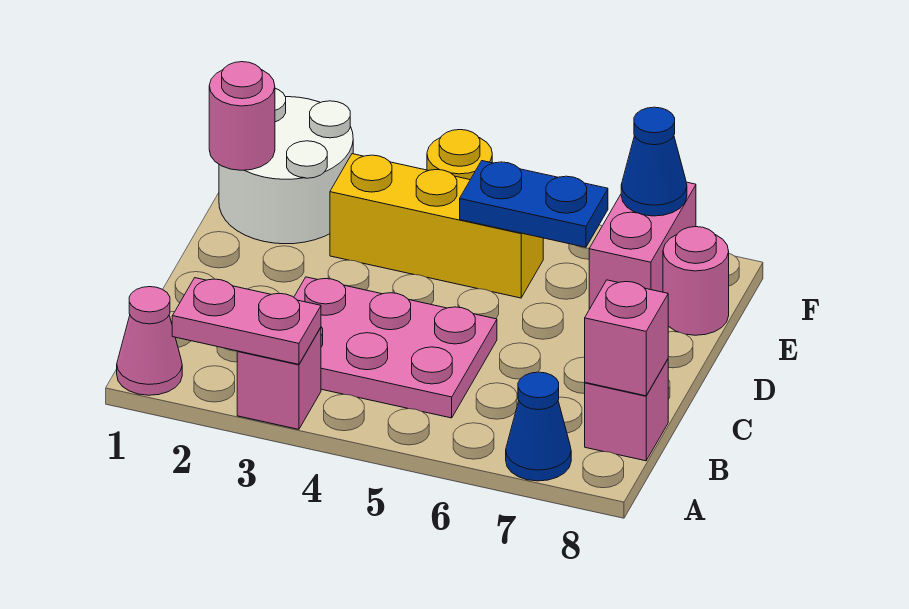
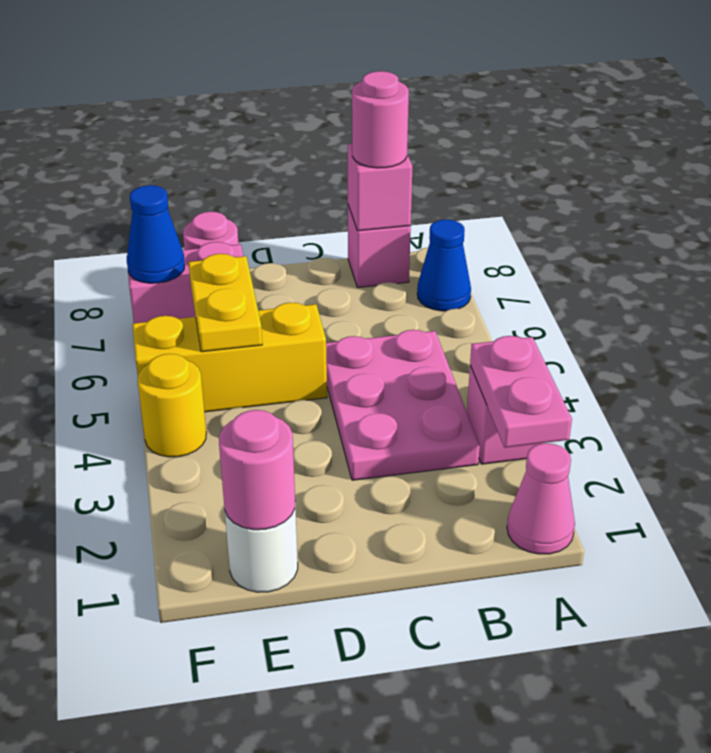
none -> pink round brick B8 level 3
white round brick E1:F2 level 1 -> white round brick E1 level 1
yellow brick E3:E5 level 1 -> yellow brick D5:F5 level 1
blue plate E5:E6 level 2 -> yellow plate E5:E6 level 2

